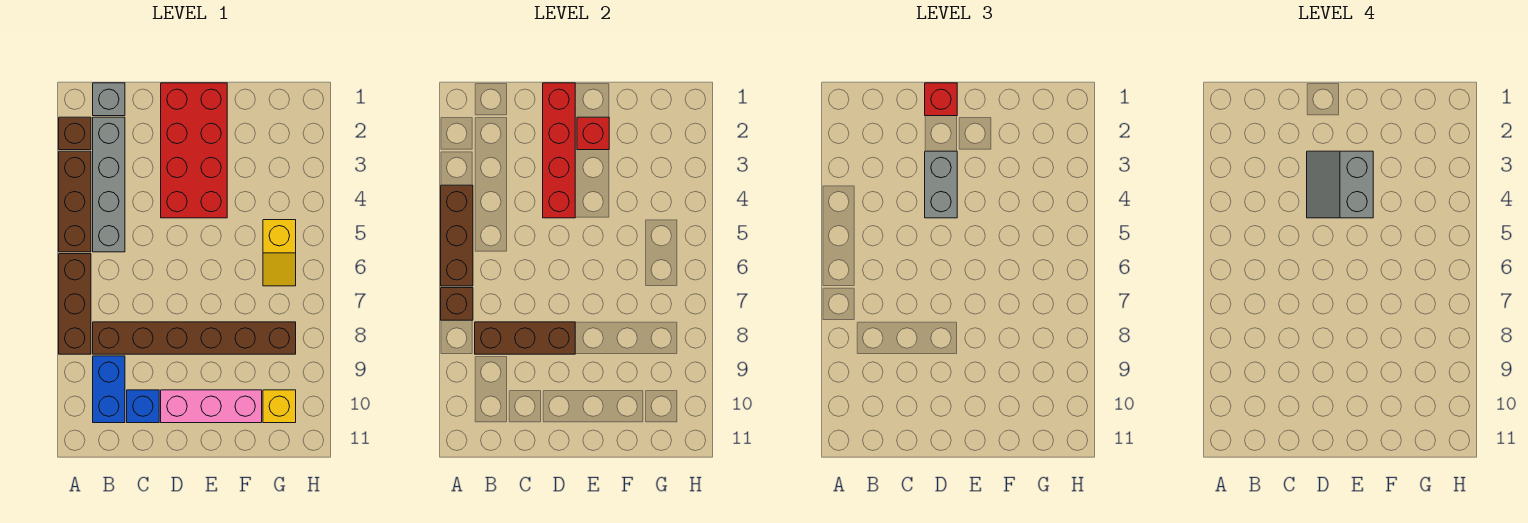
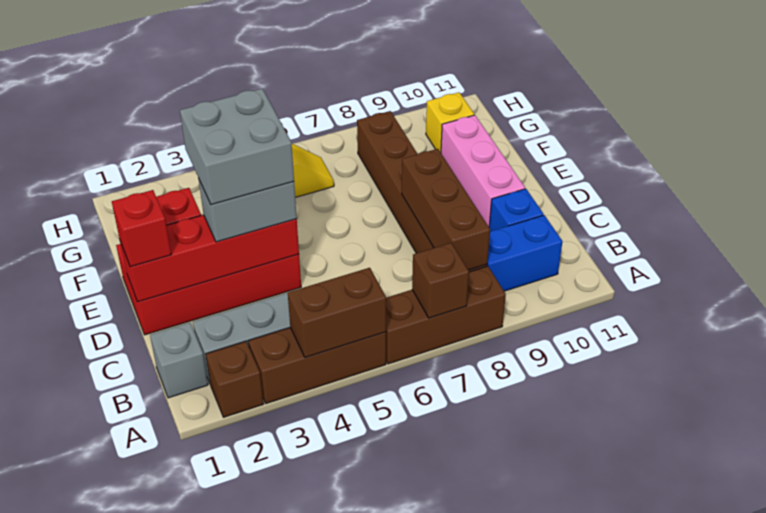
brown brick A4:A6 level 2 -> brown brick A4:A5 level 2
grey slope D3:E4 level 4 top E -> grey brick D3:E4 level 4

